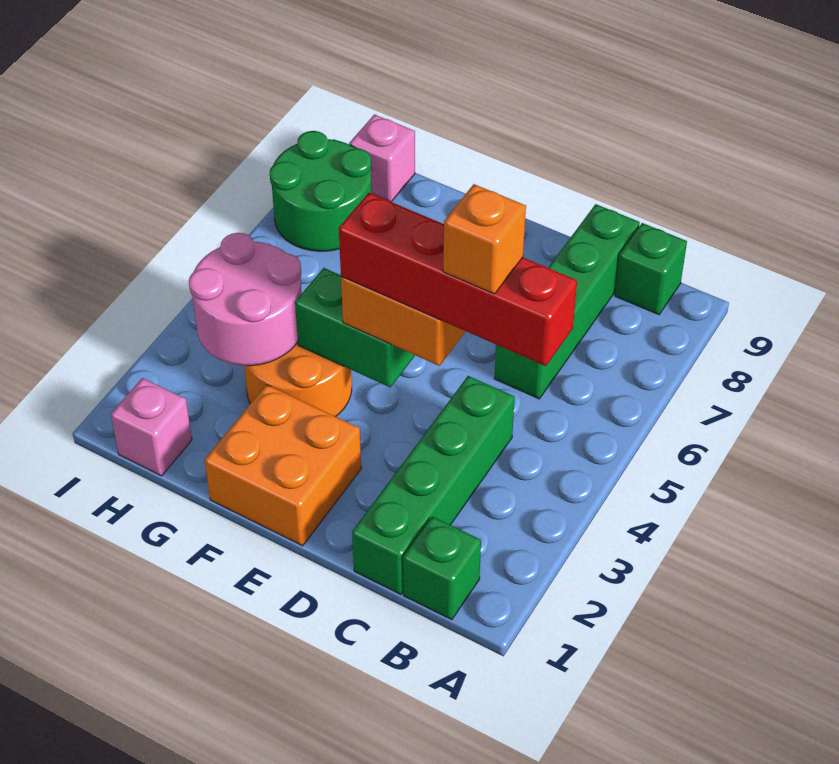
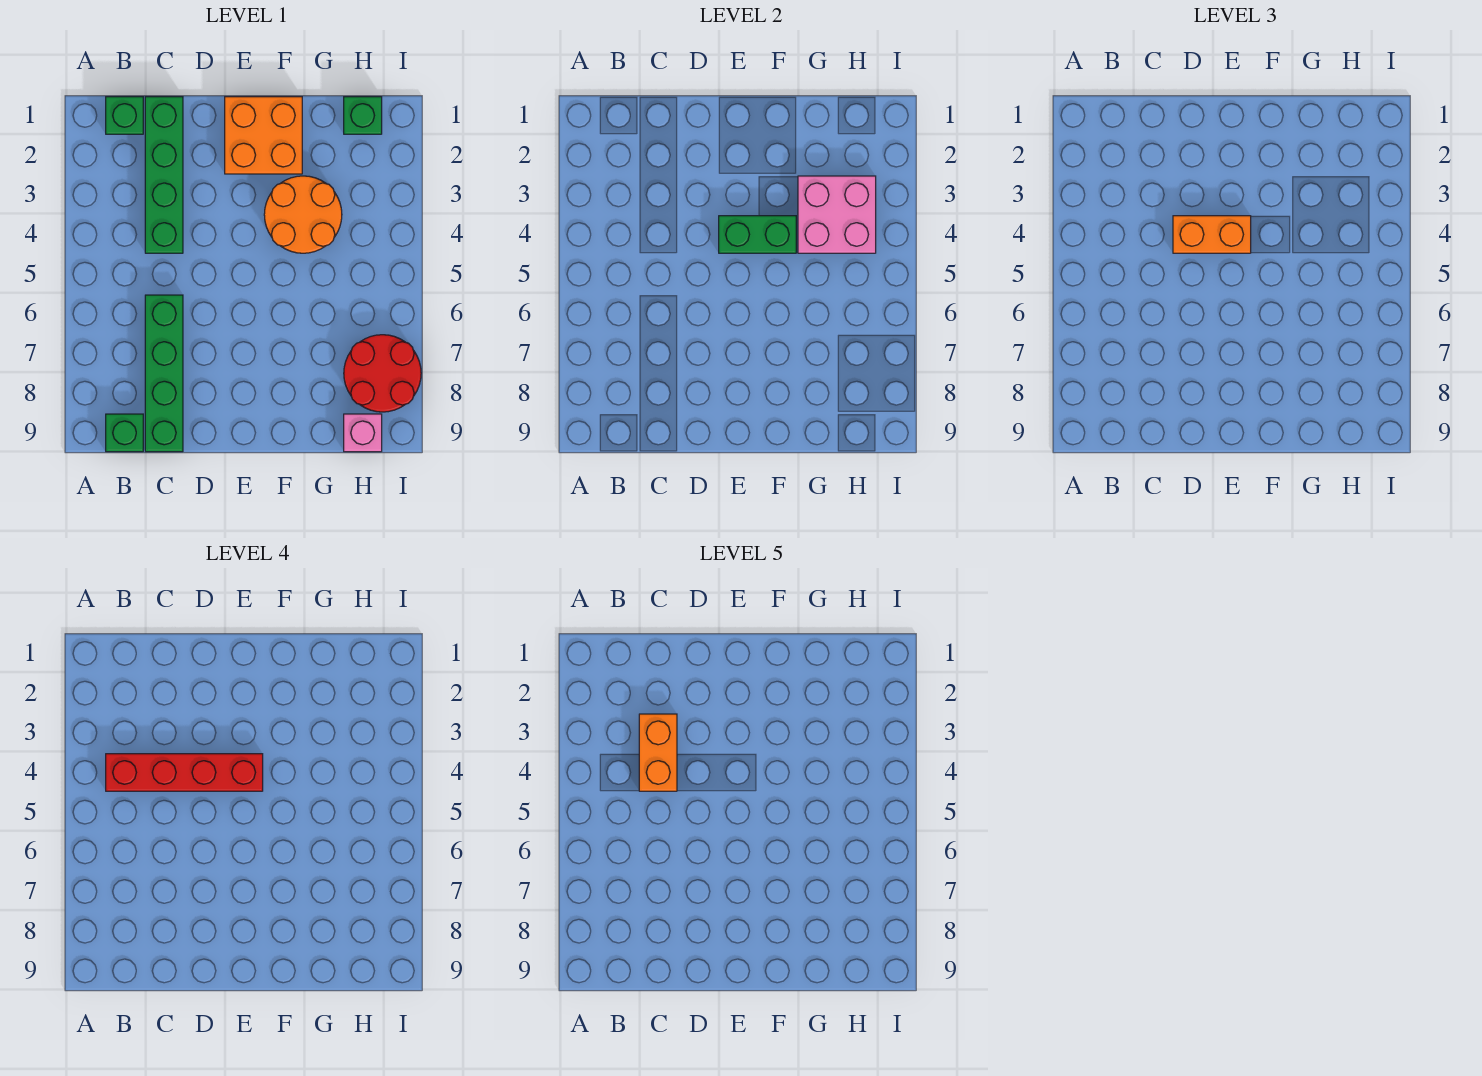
orange brick C4 level 5 -> orange brick C3:C4 level 5
pink round brick G3:H4 level 2 -> pink brick G3:H4 level 2
pink brick H1 level 1 -> green brick H1 level 1
green round brick H7:I8 level 1 -> red round brick H7:I8 level 1

